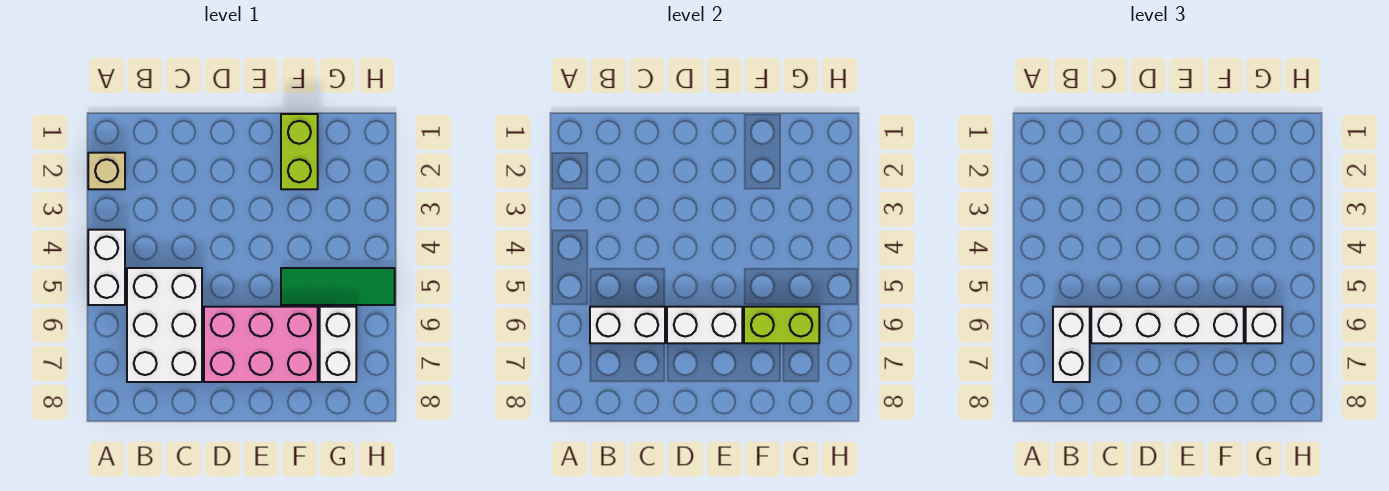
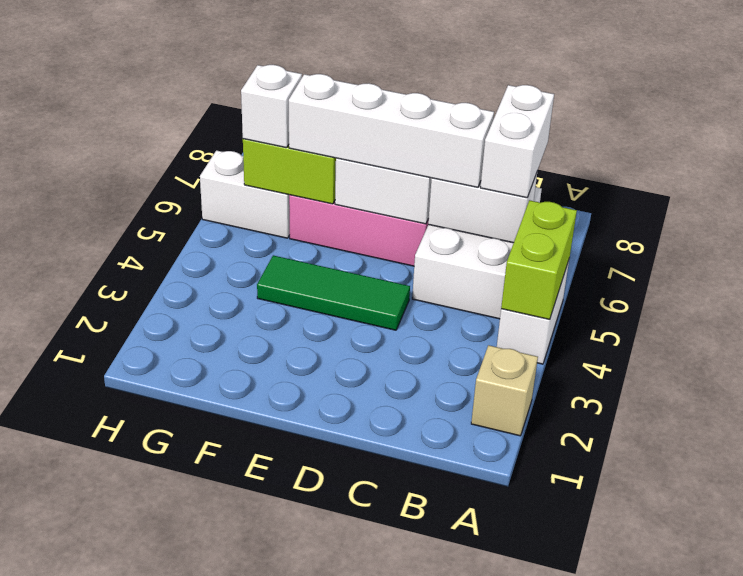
lime brick F1:F2 level 1 -> lime brick A4:A5 level 2
green tile F5:H5 level 1 -> green tile D4:F4 level 1
white brick G6:G7 level 1 -> white brick G6:H6 level 1

